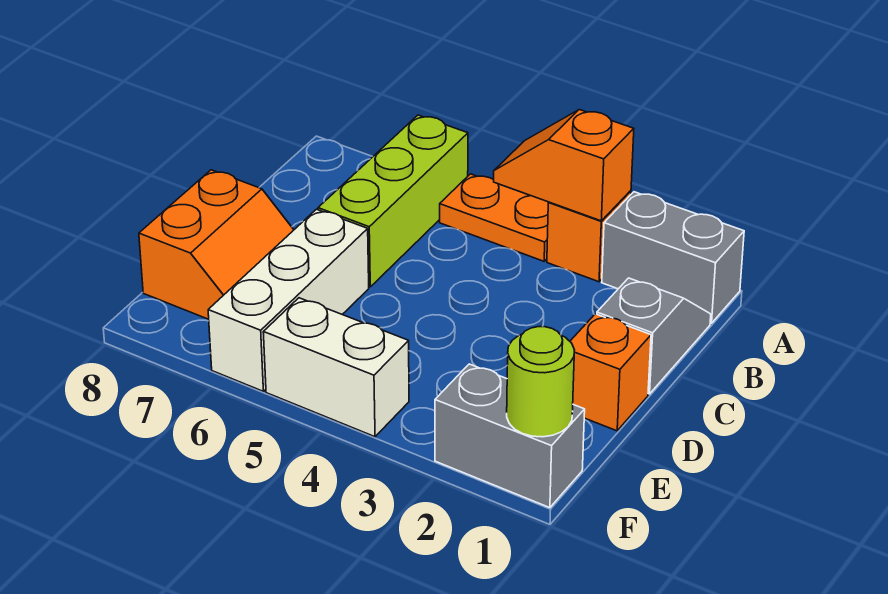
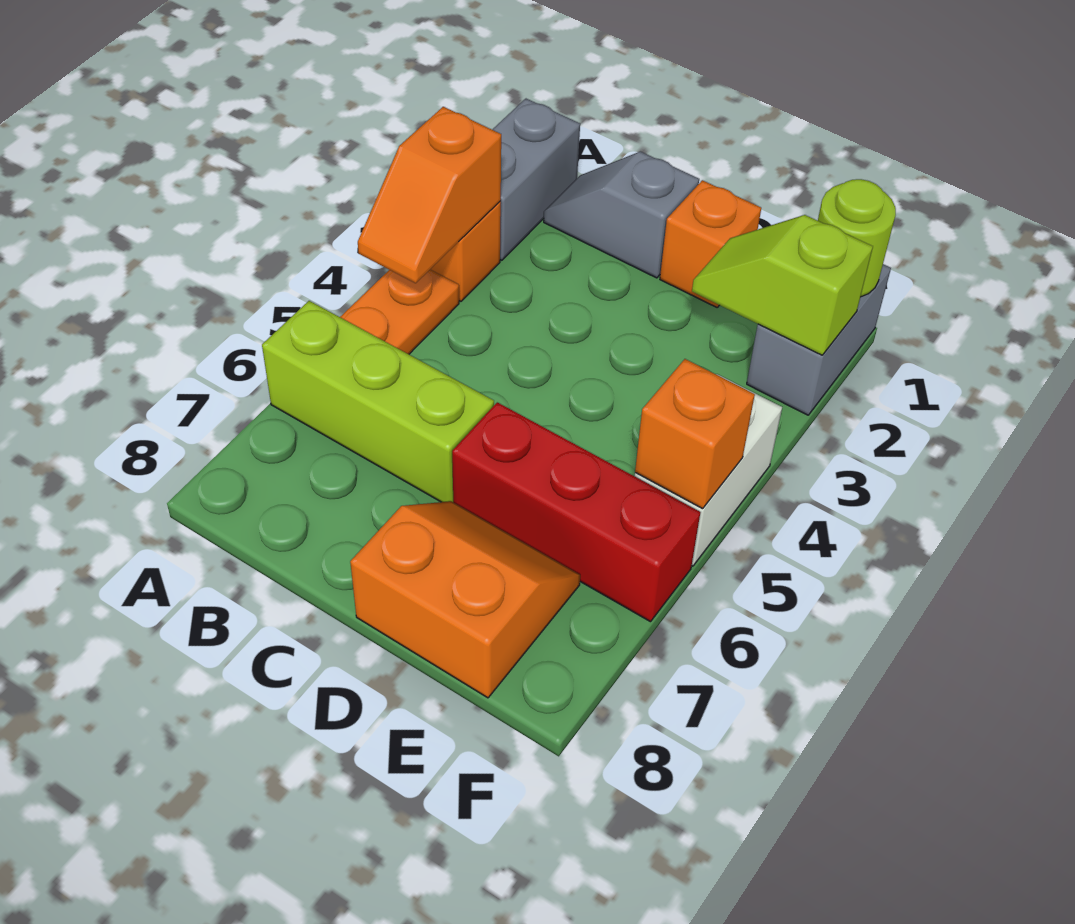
white brick D6:F6 level 1 -> red brick D6:F6 level 1
none -> lime slope E2:F2 level 2 top F
none -> orange brick F5 level 2

